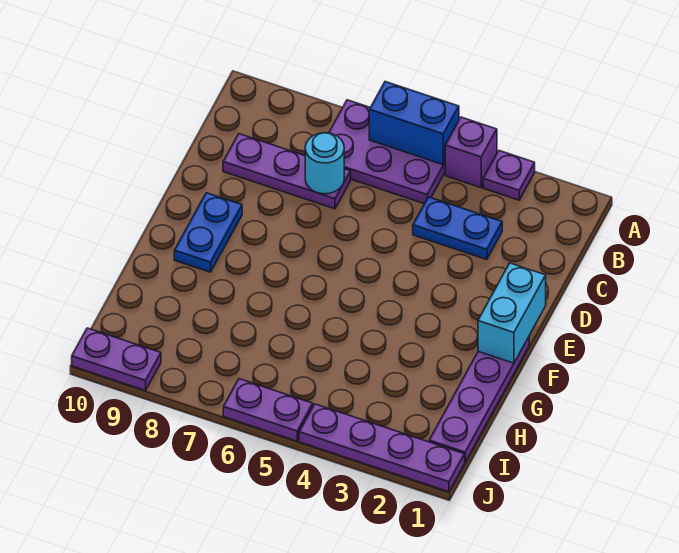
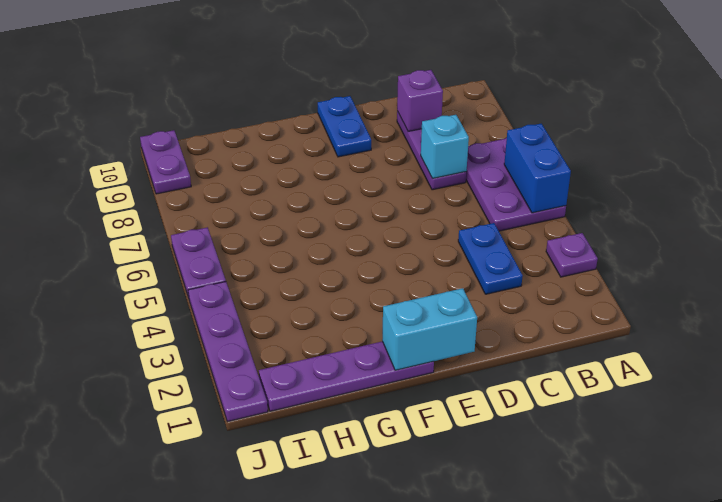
purple brick A4 level 1 -> purple brick C9 level 2
cyan round brick C7 level 2 -> cyan brick C7 level 2
blue plate E9:F9 level 1 -> blue plate E9:E10 level 1

